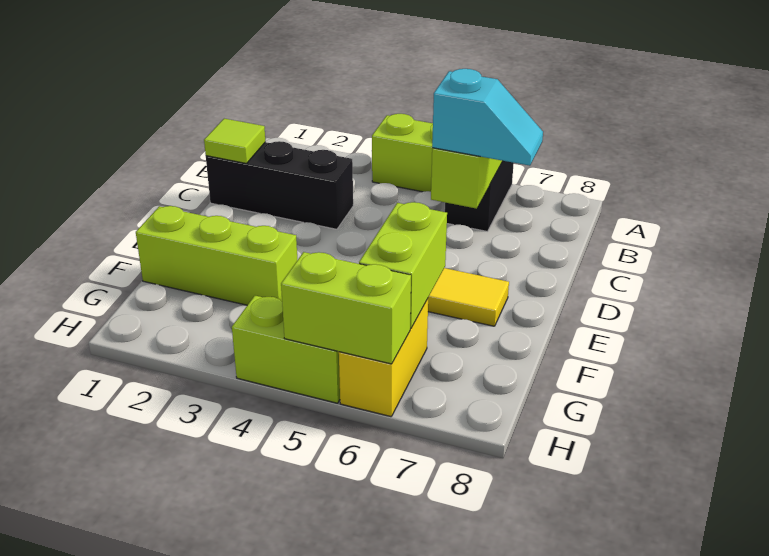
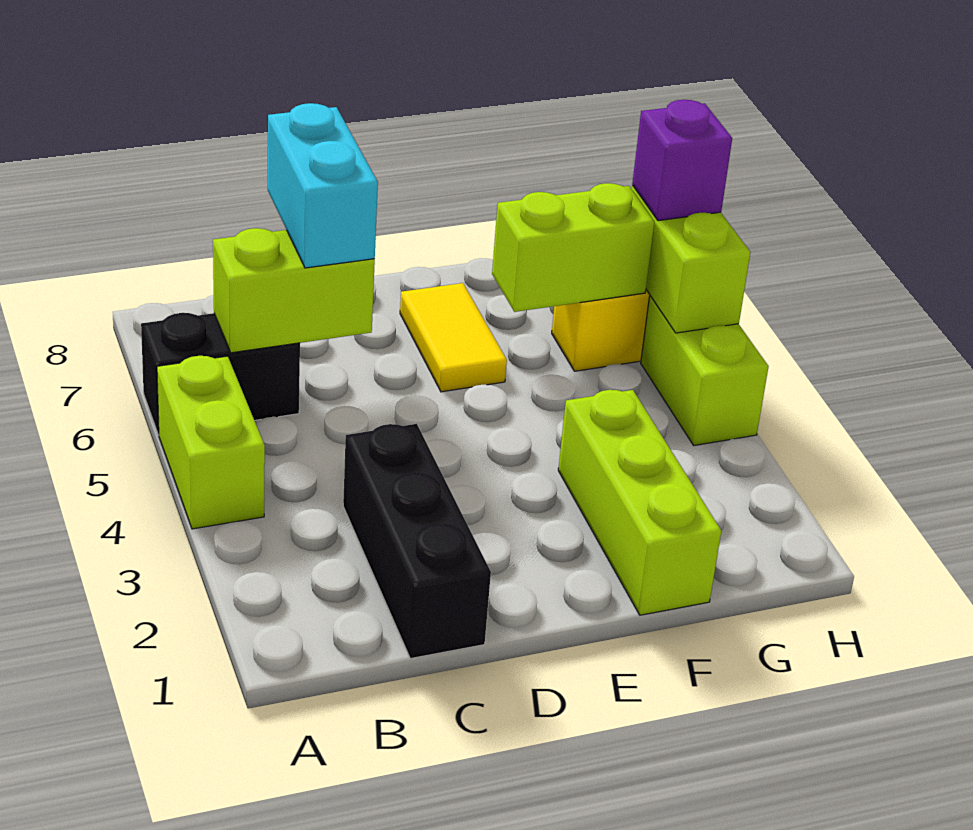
lime tile C1 level 2 -> none
cyan slope C6:C7 level 3 top 6 -> cyan brick C6:C7 level 3
none -> purple brick H6 level 3

